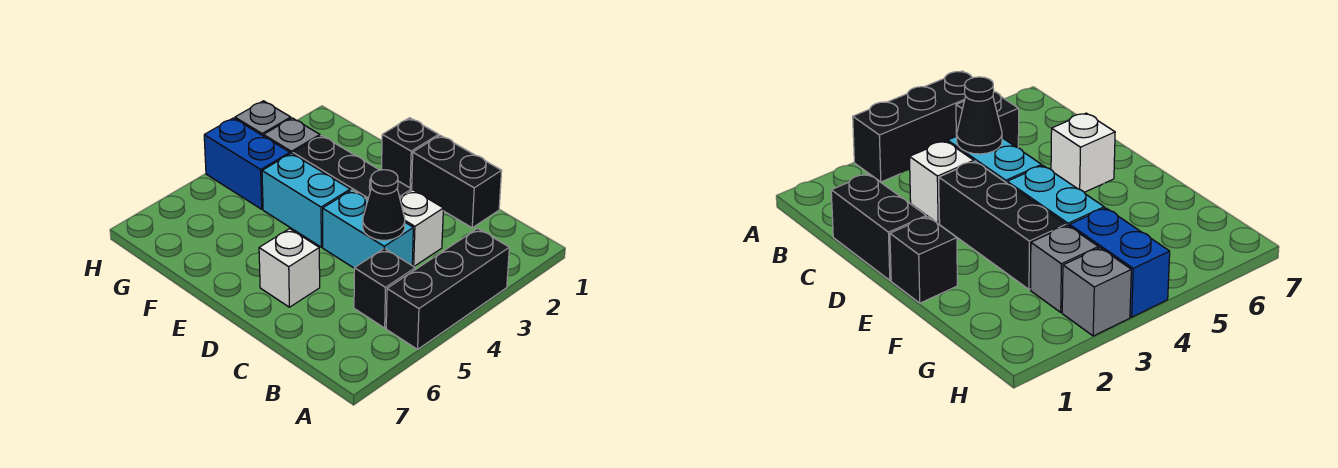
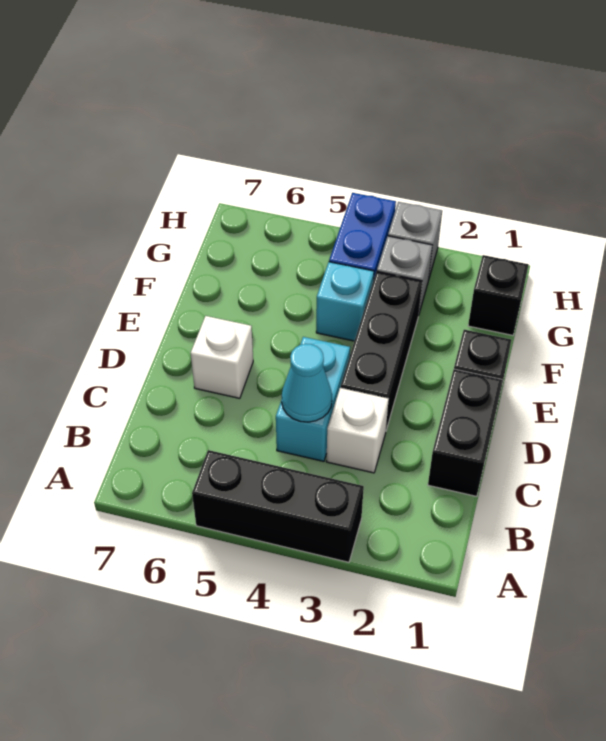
black brick B5 level 1 -> black brick G1 level 1
black cone C4 level 2 -> cyan cone C4 level 2
cyan brick E4:F4 level 1 -> cyan brick F4 level 1

